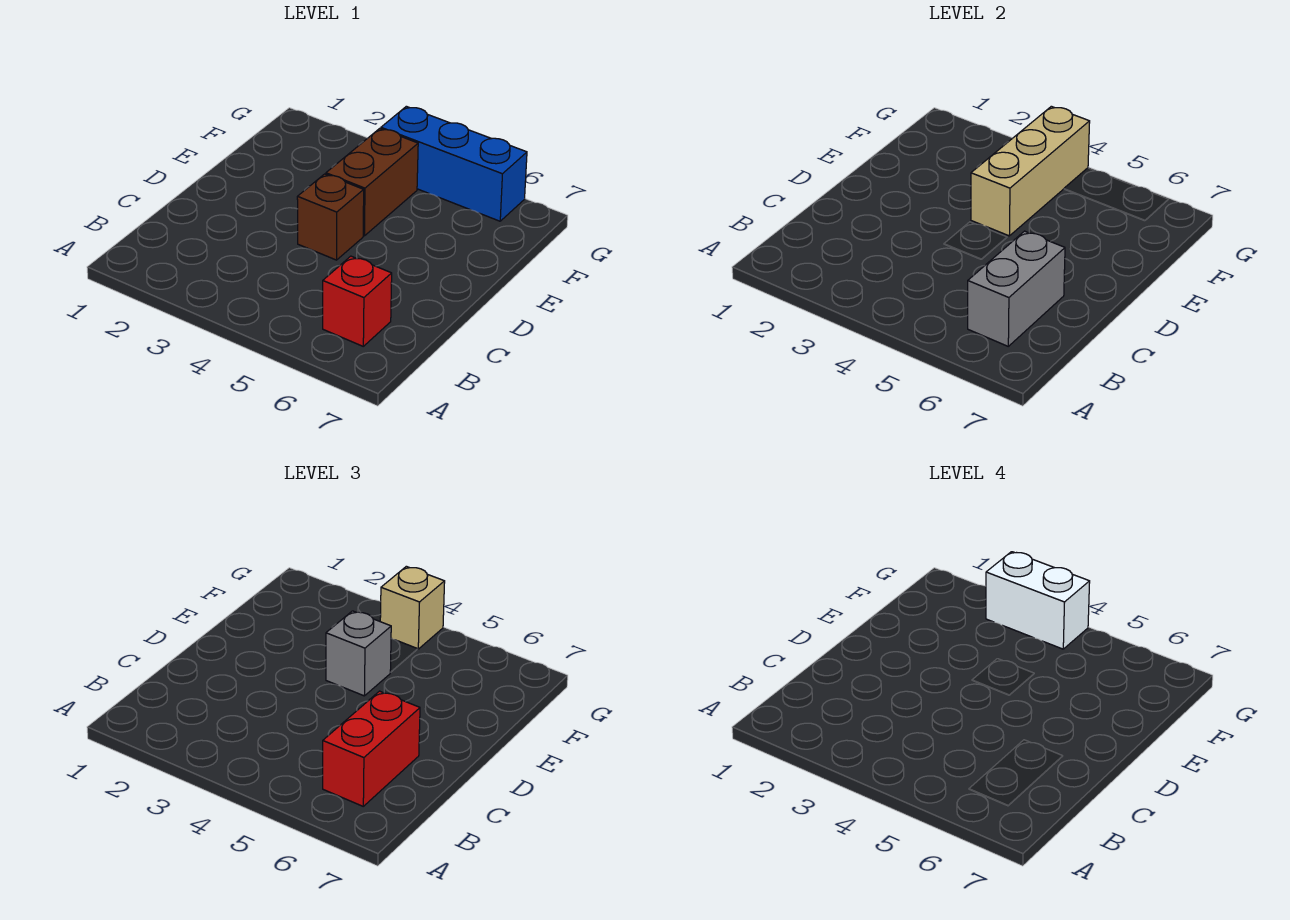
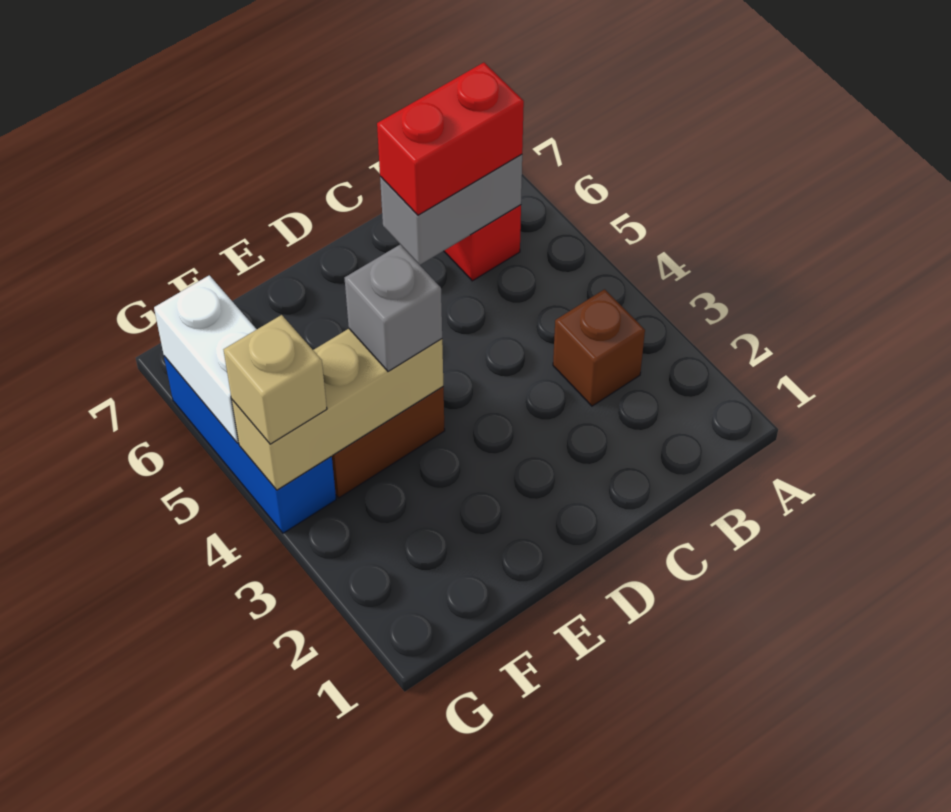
brown brick D4 level 1 -> brown brick B3 level 1
white brick G3:G4 level 4 -> white brick G5:G6 level 2

